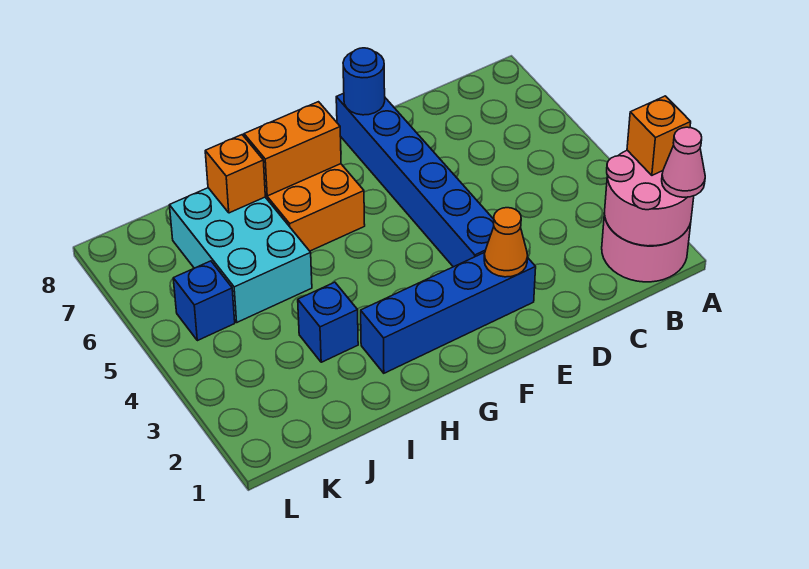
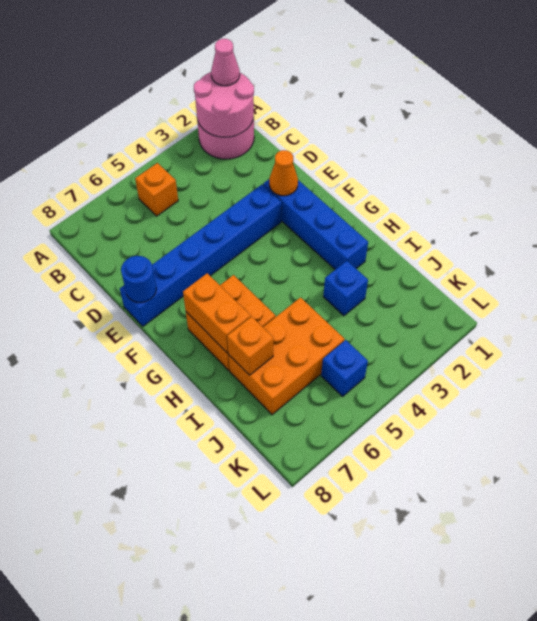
orange brick A2 level 3 -> orange brick B5 level 1
cyan brick I5:J7 level 1 -> orange brick I5:J7 level 1

